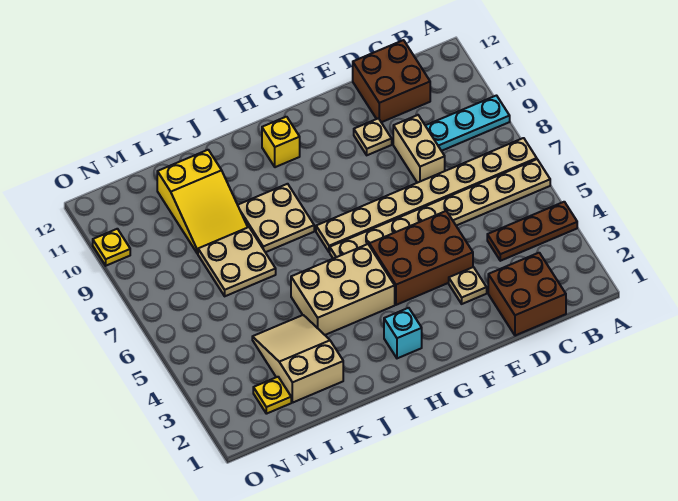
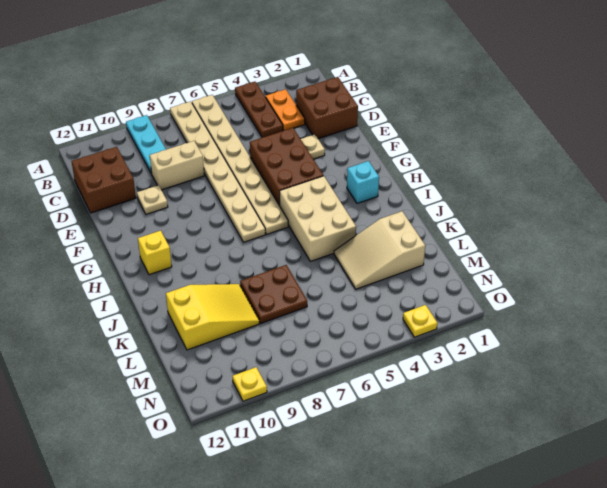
none -> orange plate B3:C3 level 1
tan plate I8:J9 level 1 -> none
tan plate K7:L8 level 1 -> brown plate K7:L8 level 1
yellow plate M2 level 1 -> yellow plate O3 level 1

